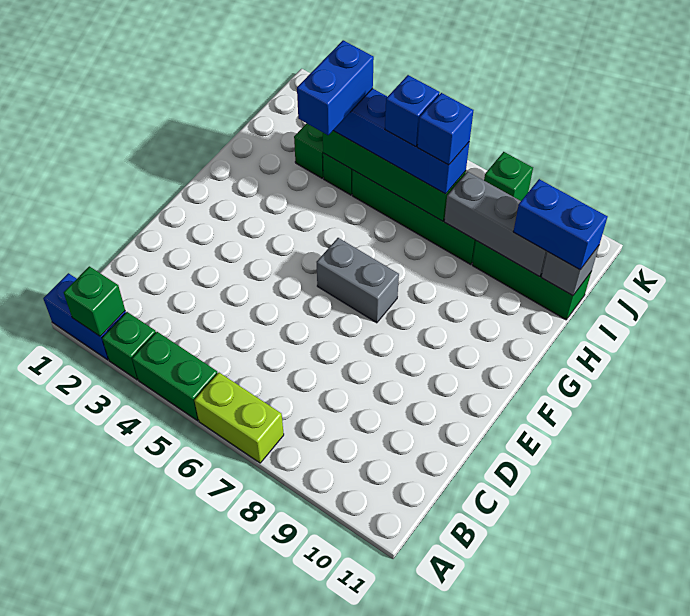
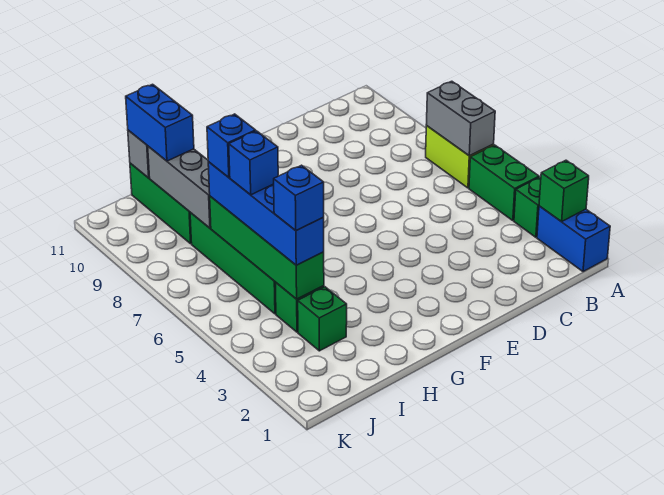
grey brick F6:F7 level 1 -> grey brick A6:A7 level 2
blue brick H4:I4 level 4 -> blue brick I4 level 4
green brick K8 level 1 -> none

